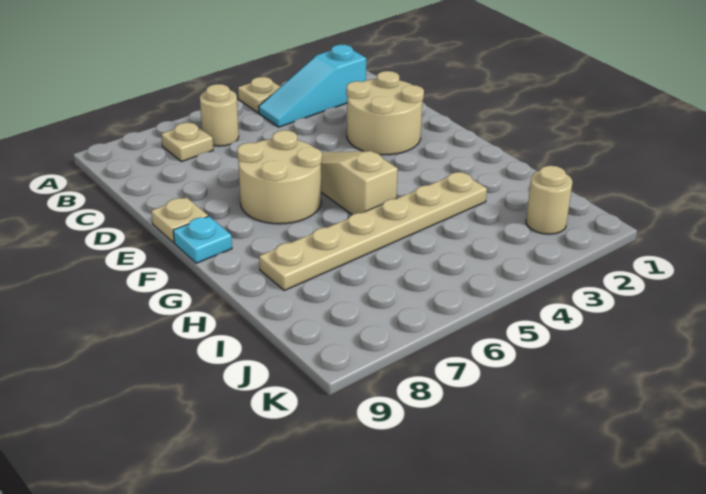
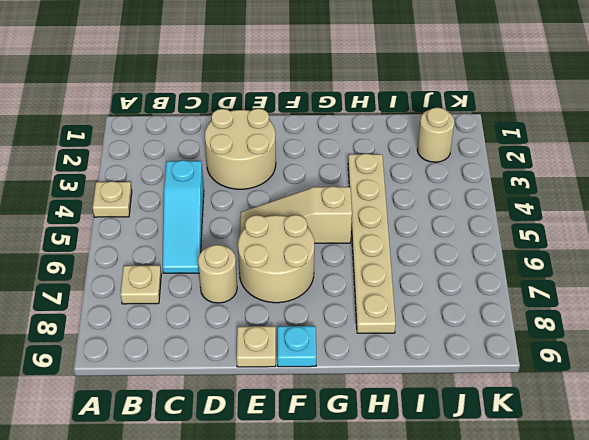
cyan slope B2:B4 level 1 top 2 -> cyan slope C4:C6 level 1 top 4
tan round brick B6 level 1 -> tan round brick D7 level 1

